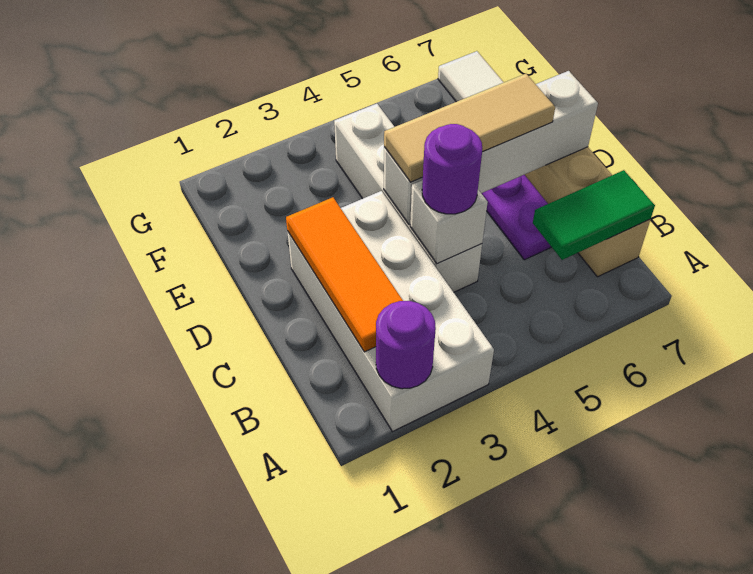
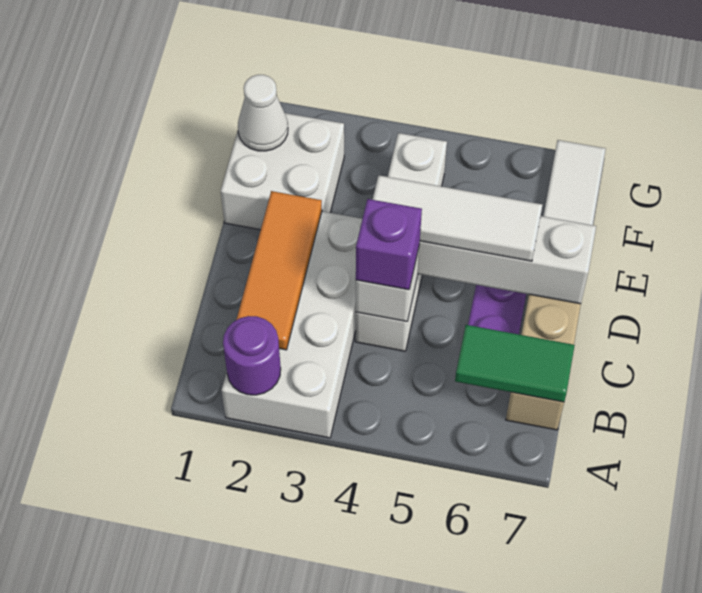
purple round brick C4 level 3 -> purple brick C4 level 3
tan tile D4:D6 level 3 -> white tile D4:D6 level 3
none -> white brick E1:F2 level 1
none -> white cone F1 level 2

